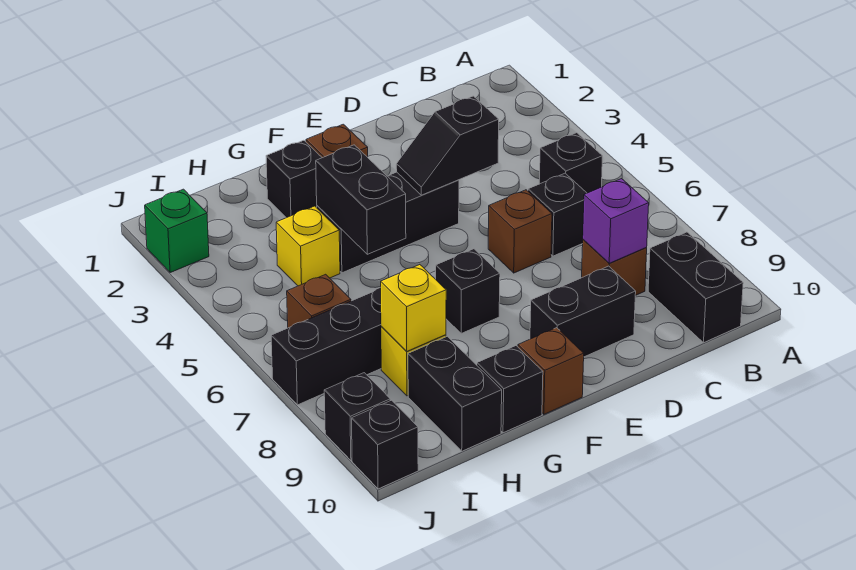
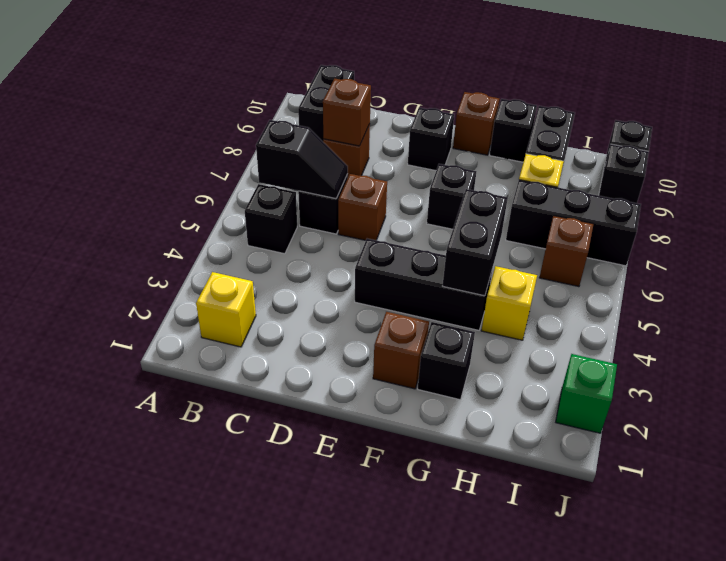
purple brick C8 level 2 -> brown brick C8 level 2
black slope D4:E4 level 2 top D -> black slope B6:C6 level 2 top B
black brick D9:E9 level 1 -> black brick E9 level 1
yellow brick H8 level 2 -> yellow brick B2 level 1

